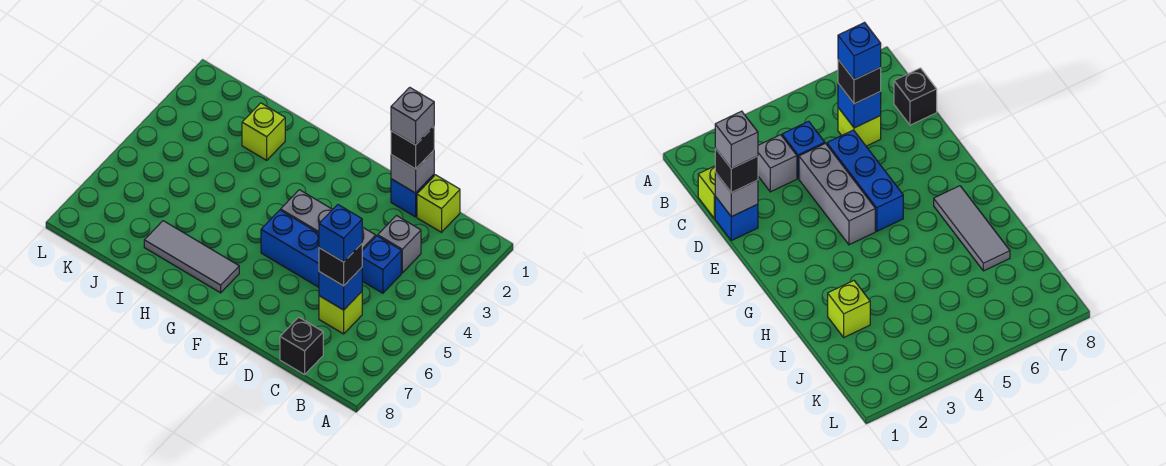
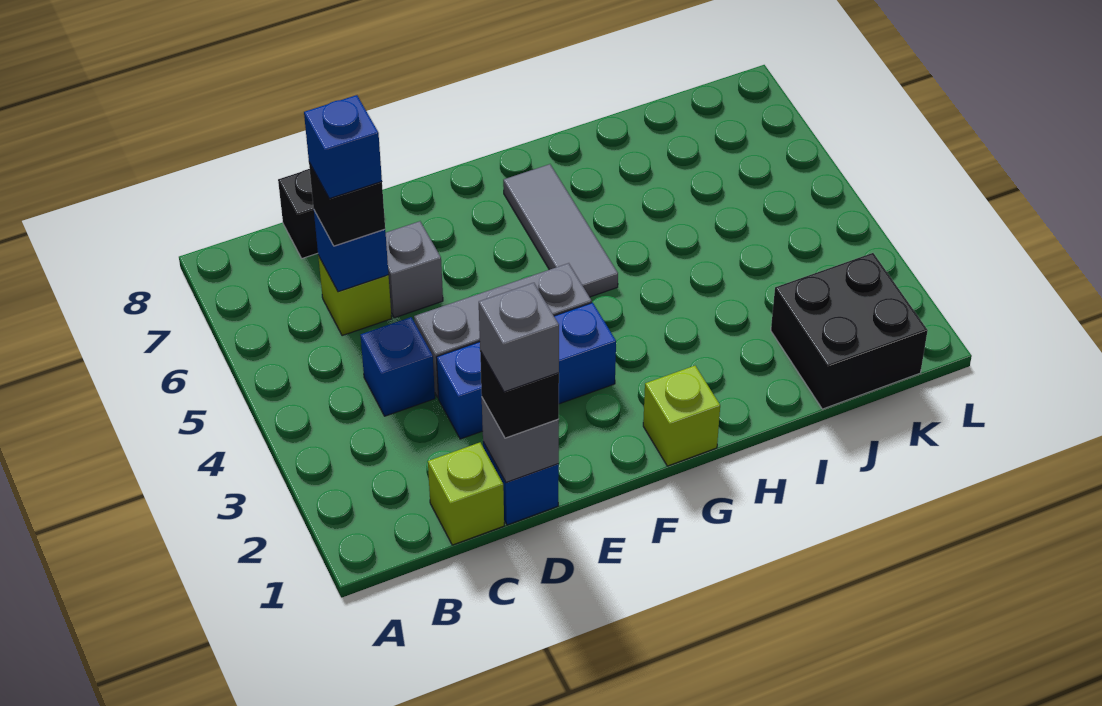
grey brick C3 level 1 -> grey brick D6 level 1
blue brick D5:F5 level 1 -> blue brick D3:F3 level 1
grey tile G7:I7 level 1 -> grey tile G5:G7 level 1
lime brick I2 level 1 -> lime brick G1 level 1
none -> black brick J1:K2 level 1

